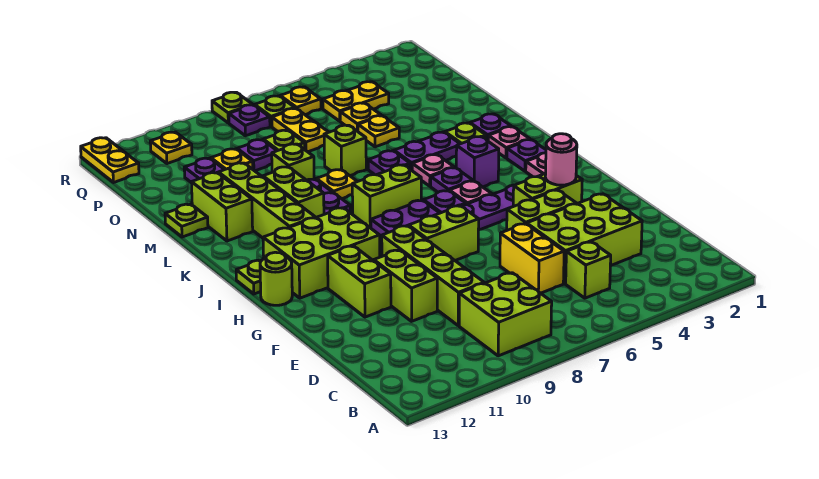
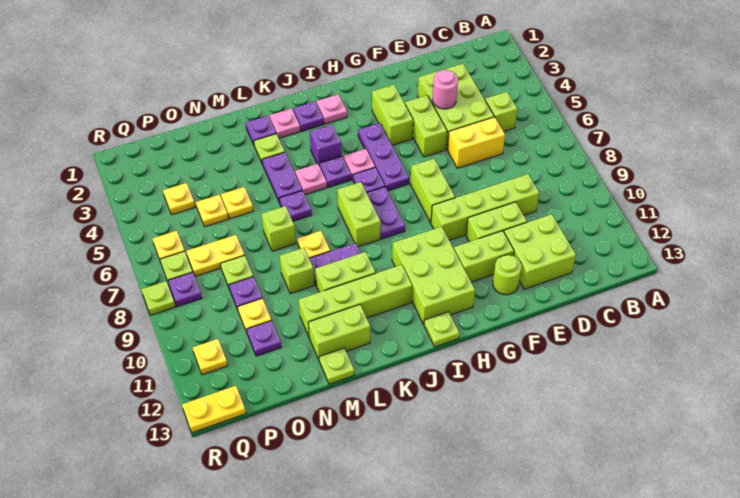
lime brick B8:C9 level 1 -> lime brick D11:E12 level 1
pink round brick G3 level 2 -> pink round brick E4 level 2
lime round brick H13 level 1 -> lime round brick F12 level 1
yellow plate P4:P5 level 1 -> yellow plate P4 level 1

